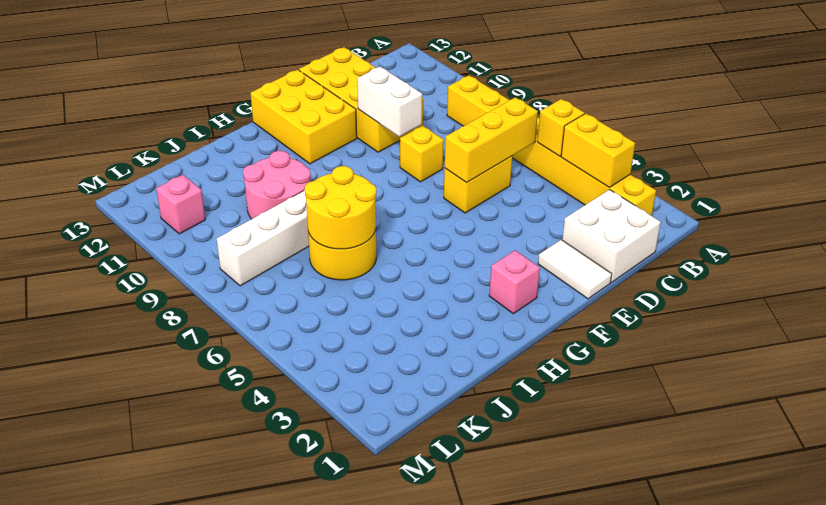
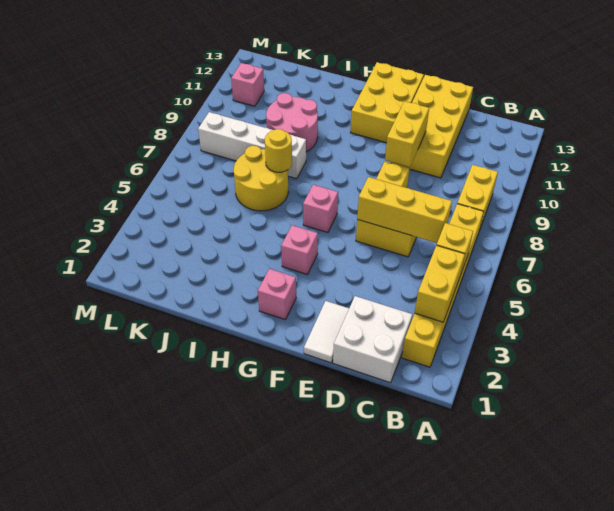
white brick E9:E10 level 2 -> yellow brick E9:E10 level 2
none -> pink brick G4 level 1
none -> pink brick G6 level 1
yellow round brick I6:J7 level 2 -> yellow round brick I7 level 2

